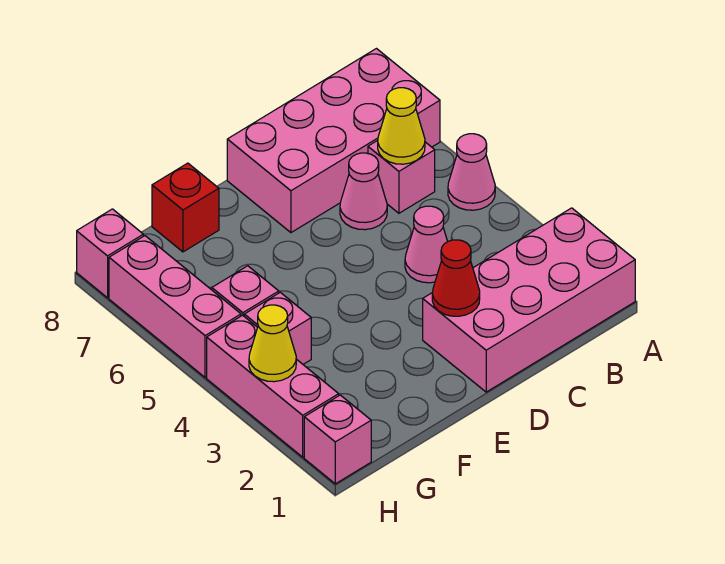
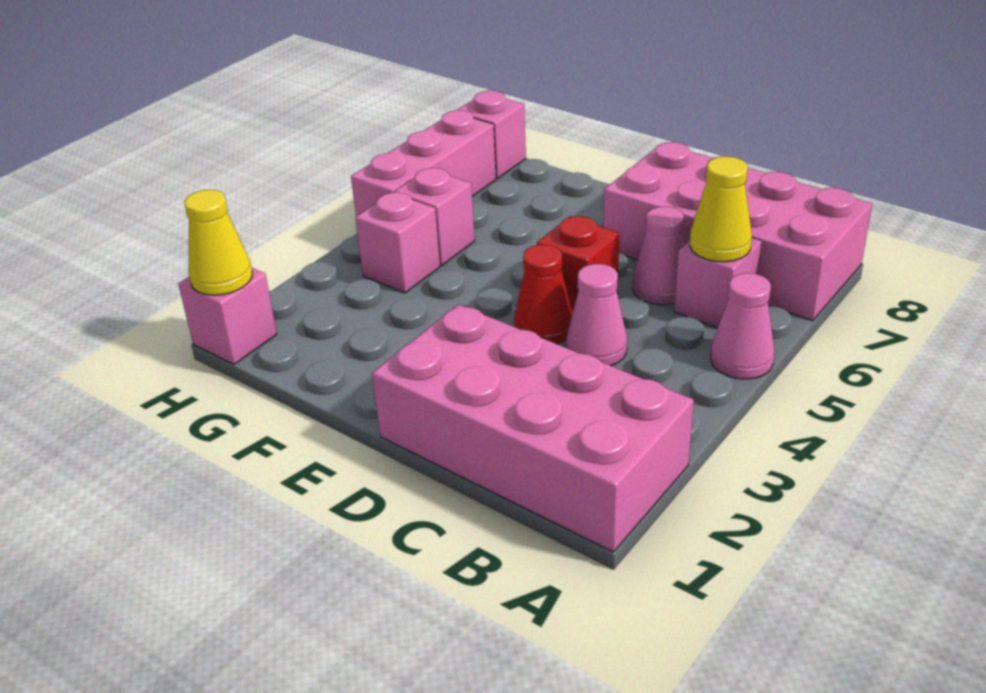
red cone D2 level 2 -> red cone D4 level 1
red brick F8 level 1 -> red brick D5 level 1
pink brick H2:H4 level 1 -> none
yellow cone H3 level 2 -> yellow cone H1 level 2

